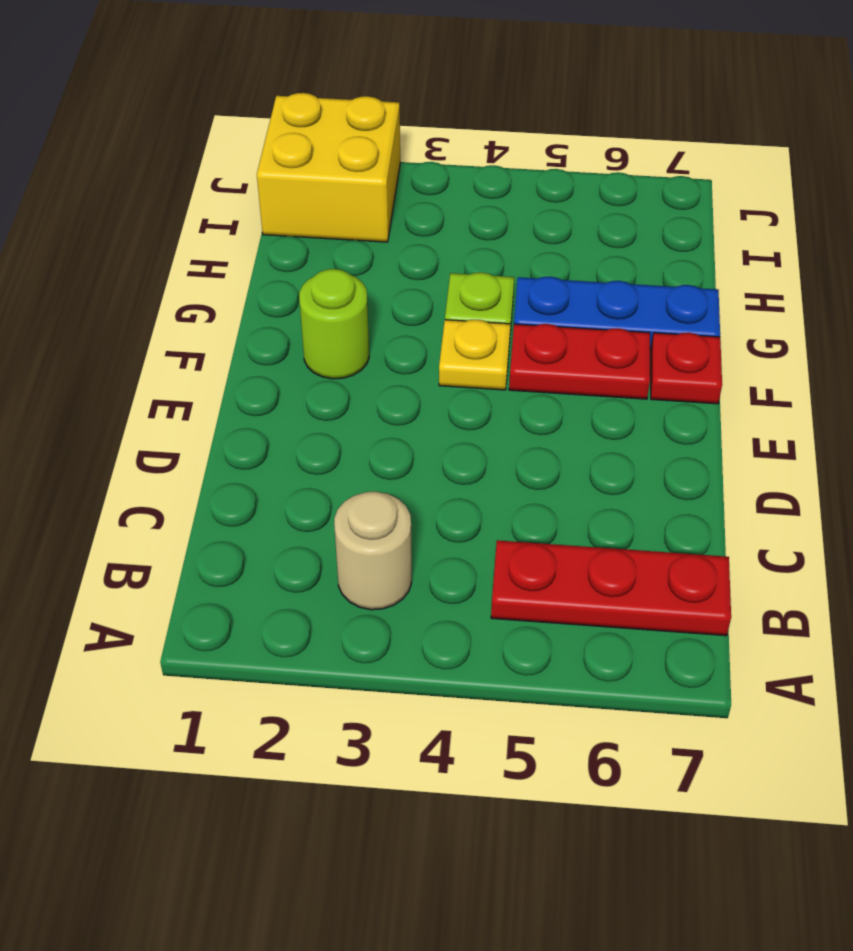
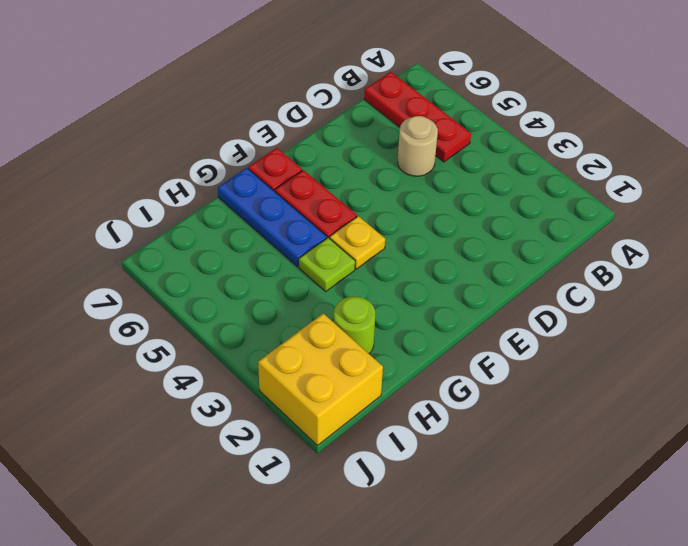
tan round brick B3 level 1 -> tan round brick C5 level 1
lime round brick F2 level 1 -> lime round brick H2 level 1

